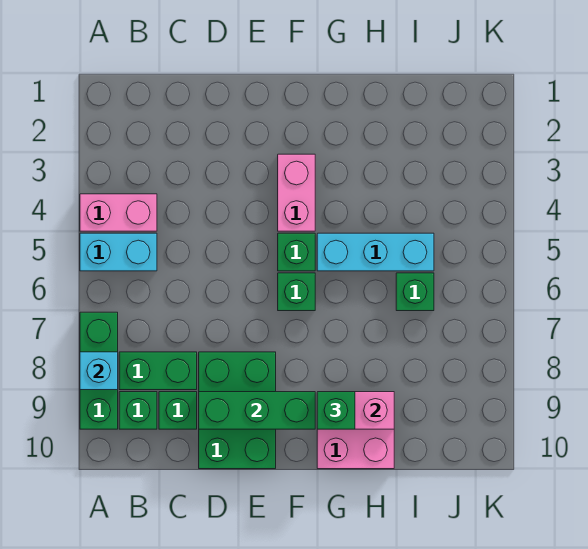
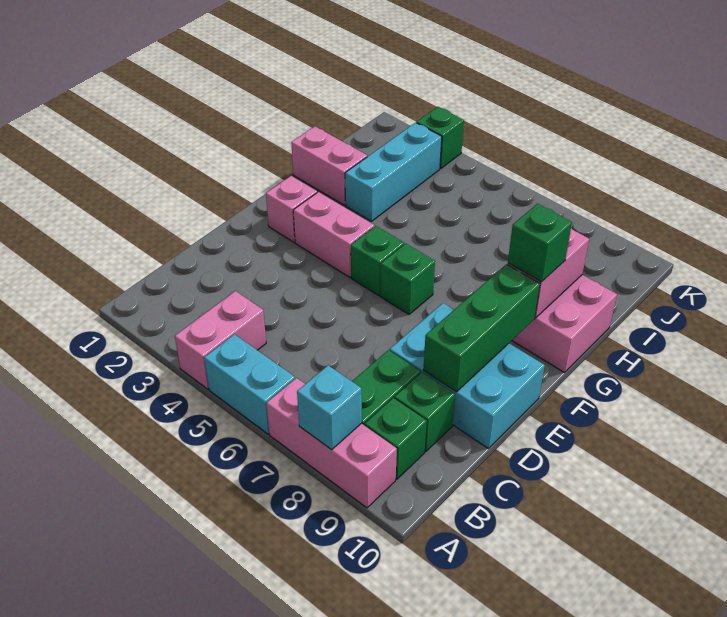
cyan brick A5:B5 level 1 -> cyan brick A5:A6 level 1
green brick A7:A9 level 1 -> pink brick A7:A9 level 1
green brick D8:E10 level 1 -> cyan brick D8:E10 level 1
none -> pink brick F2 level 1
cyan brick G5:I5 level 1 -> cyan brick H3:J3 level 1
none -> pink brick H1:H2 level 1
green brick I6 level 1 -> green brick K3 level 1

